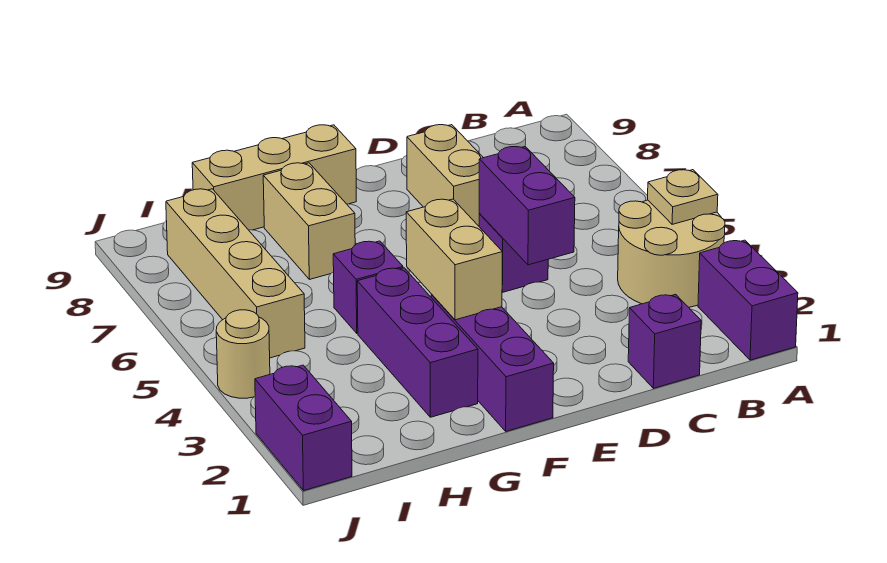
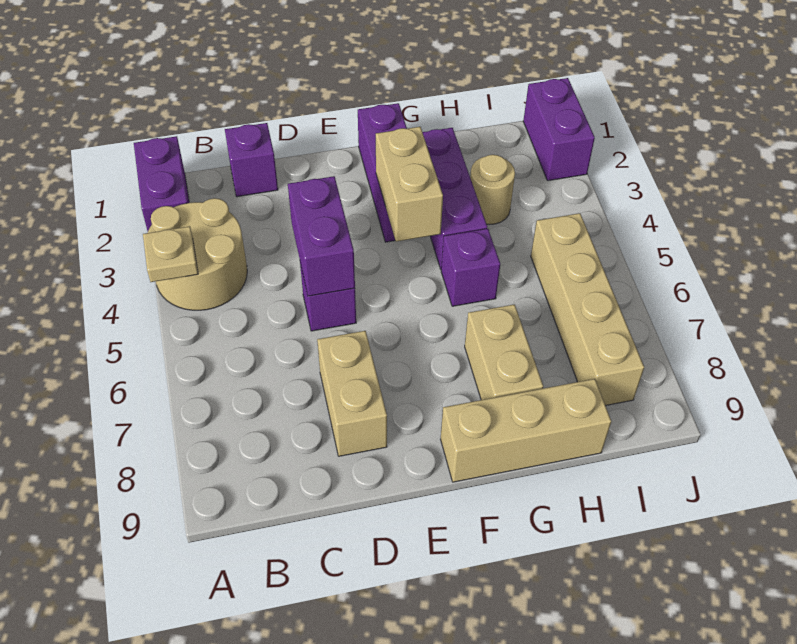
tan round brick J4 level 1 -> tan round brick H3 level 1

